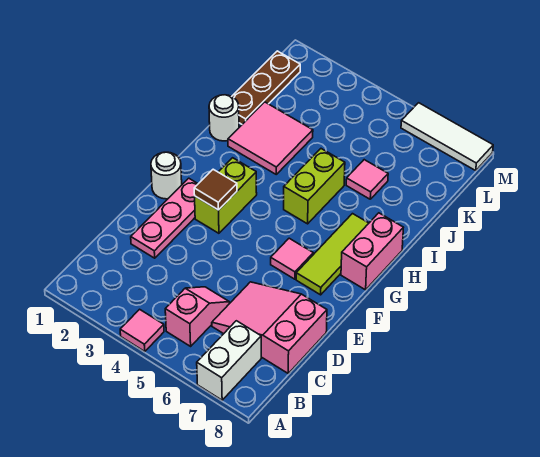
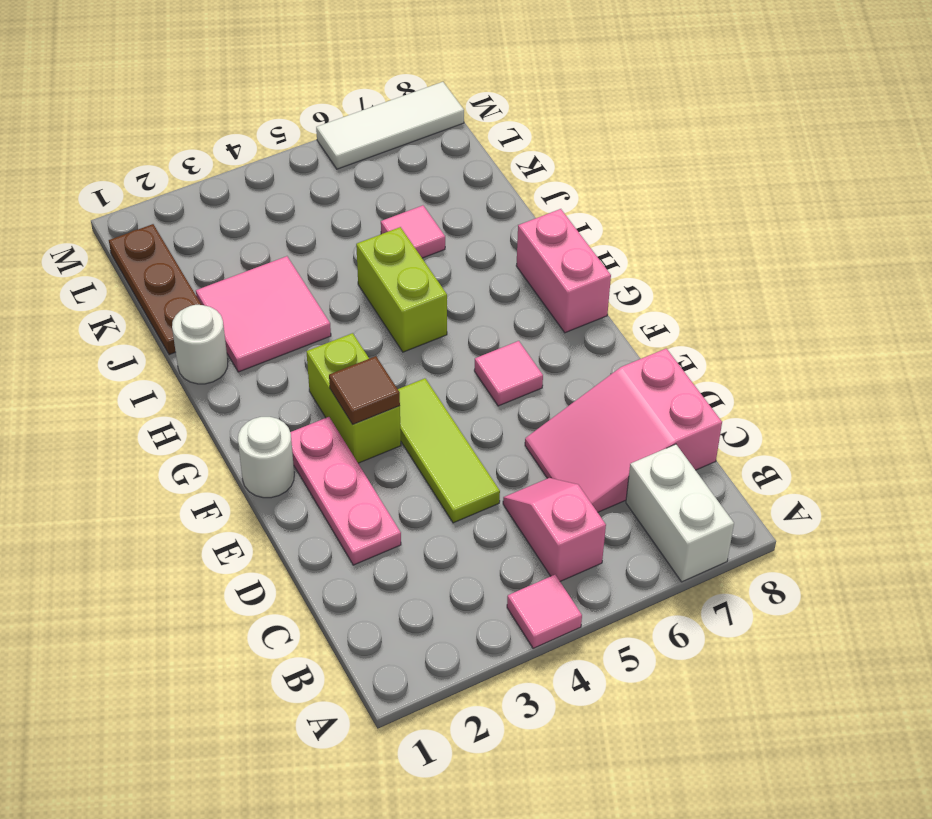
lime tile F7:H7 level 1 -> lime tile D4:F4 level 1

